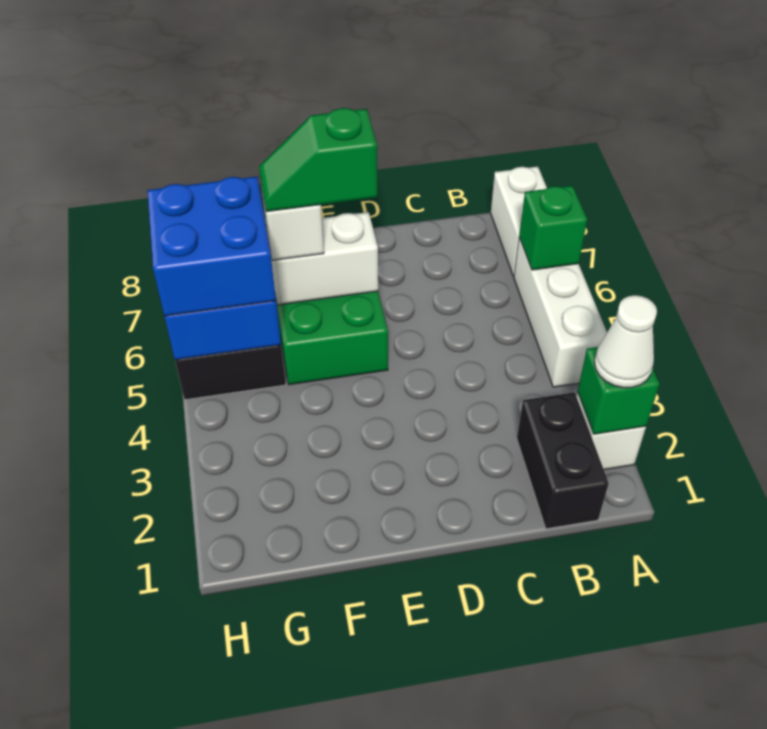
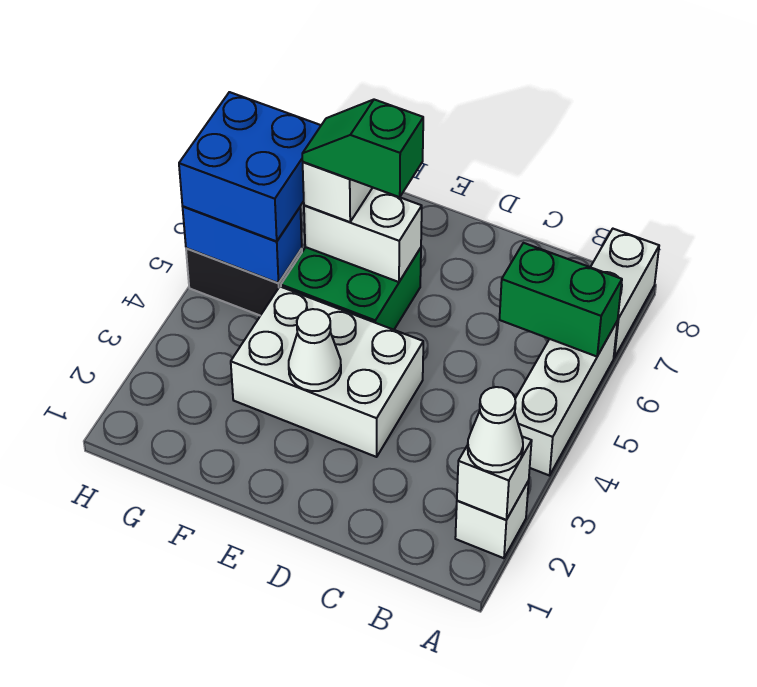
green brick A2 level 2 -> white brick A2 level 2
green brick A6 level 2 -> green brick A6:B6 level 2
black brick B1:B2 level 1 -> none
none -> white brick D3:F4 level 1
none -> white cone E3 level 2

